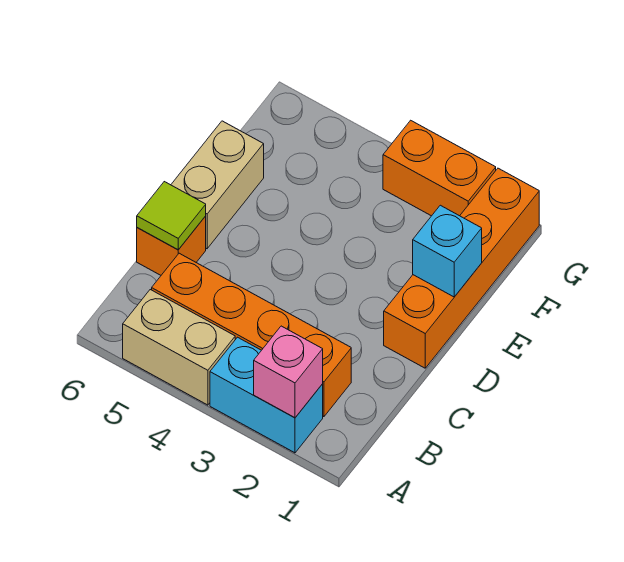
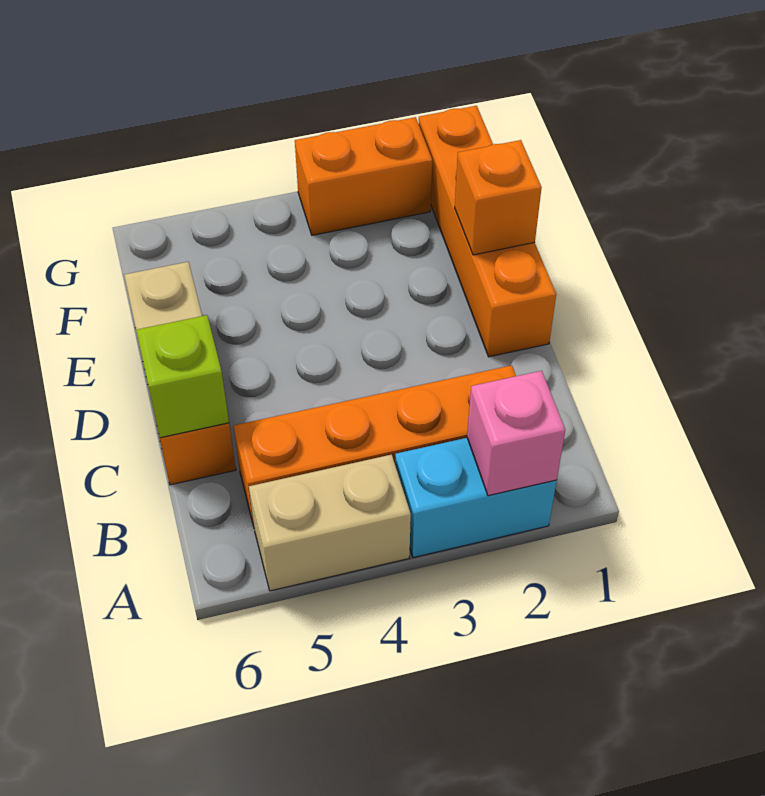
lime tile C6 level 2 -> lime brick C6 level 2
cyan brick E1 level 2 -> orange brick E1 level 2

